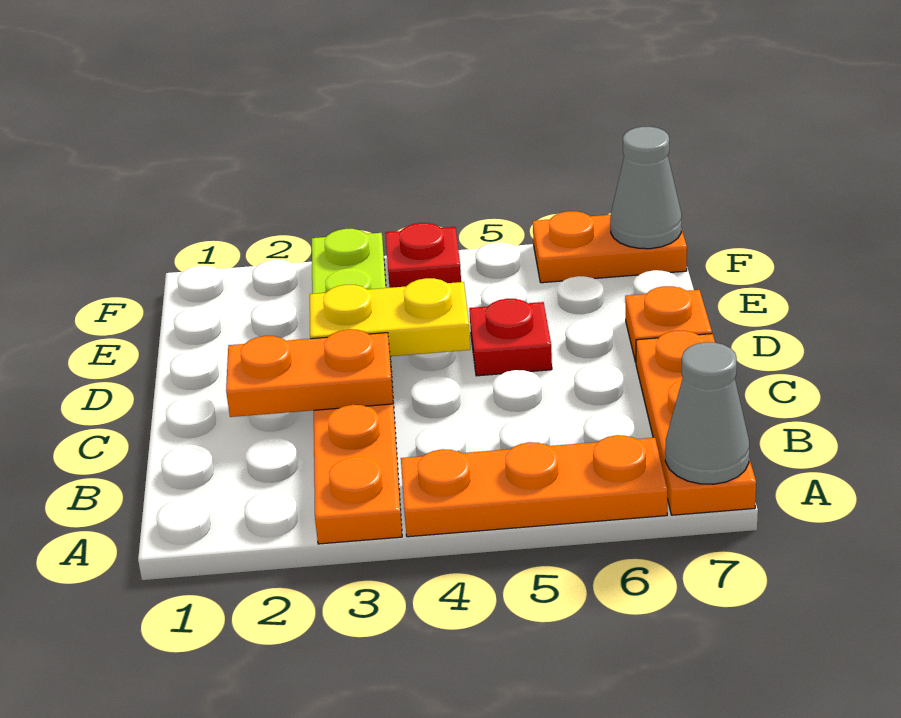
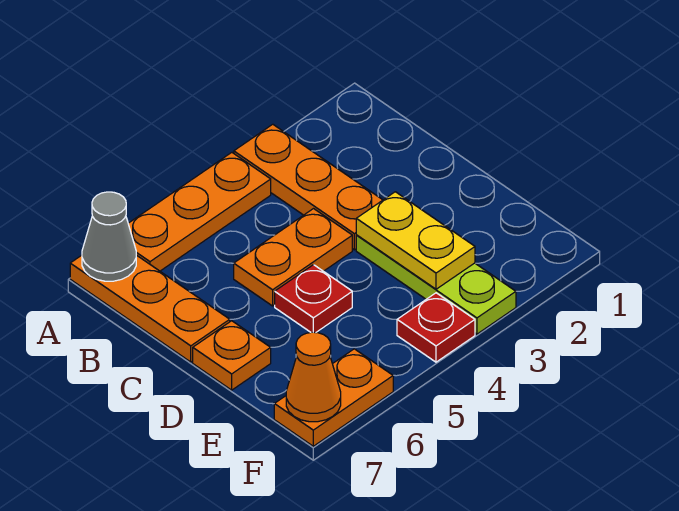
orange plate C2:C3 level 2 -> orange plate C4:C5 level 1
yellow plate D3:D4 level 2 -> yellow plate D3:E3 level 2
grey cone F7 level 2 -> orange cone F7 level 2

